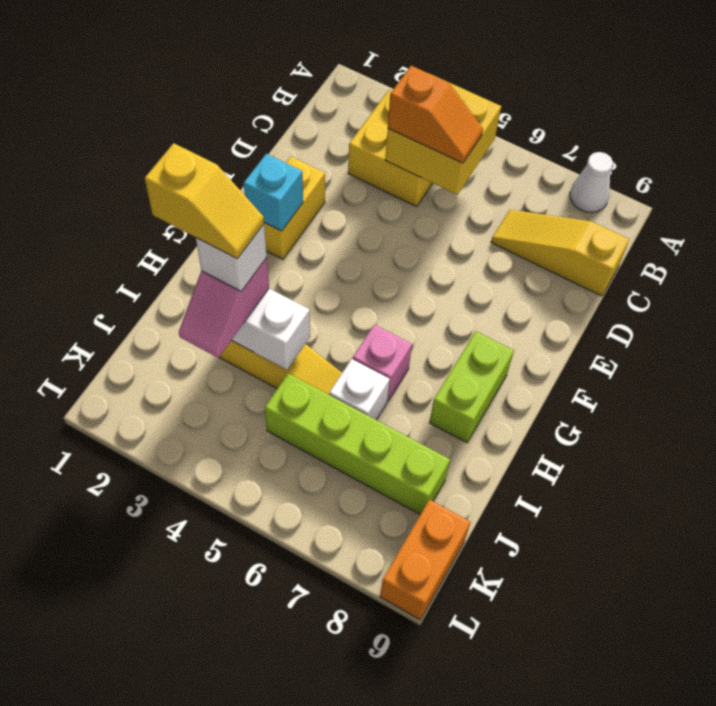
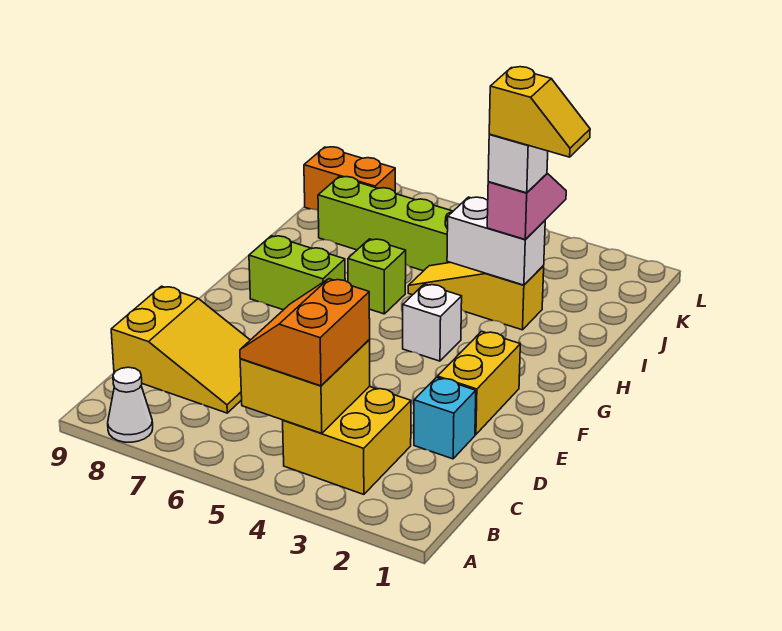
orange slope C4:C5 level 3 top 4 -> orange slope B4:C5 level 3 top 4
yellow slope C7:C9 level 1 top 9 -> yellow slope C7:D9 level 1 top 9
cyan brick F2 level 2 -> cyan brick D2 level 1
lime brick G8:H8 level 1 -> lime brick G7:G8 level 1
pink brick H6 level 1 -> lime brick H6 level 1
yellow slope I2:I3 level 5 top 2 -> yellow slope I2:I3 level 5 top 3
white brick I6 level 1 -> white brick G4 level 1
orange brick K9:L9 level 1 -> orange brick K8:K9 level 1

